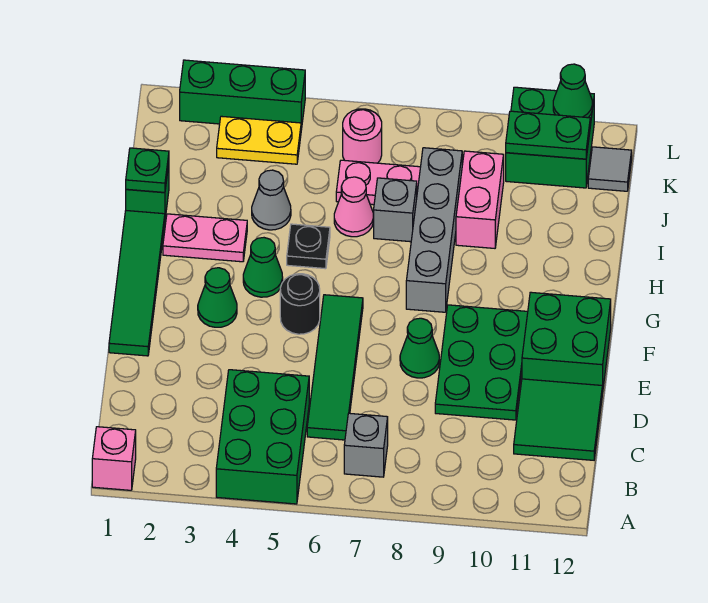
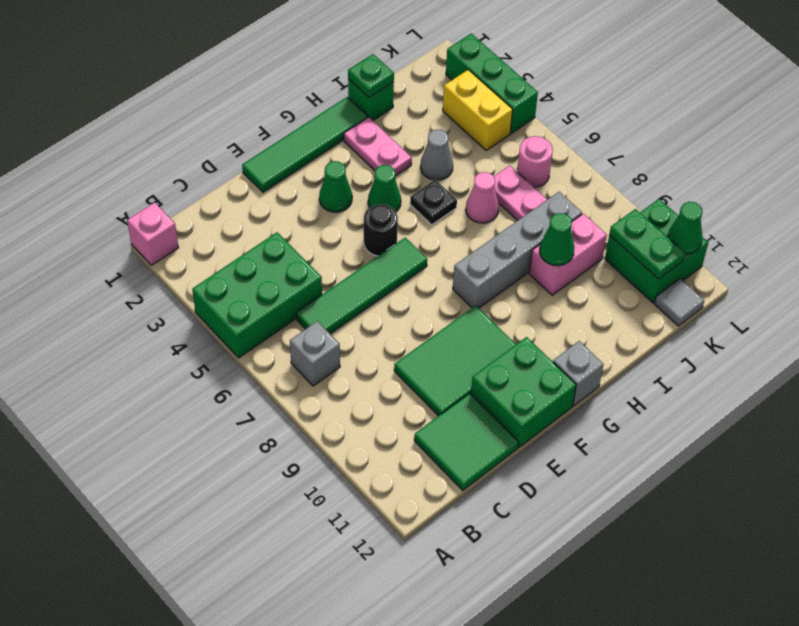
green plate D9:F10 level 1 -> green tile D9:F10 level 1
green cone E8 level 1 -> green cone I9 level 2
grey brick I7 level 1 -> grey brick G12 level 1
yellow plate K3:K4 level 1 -> yellow brick K3:K4 level 1

